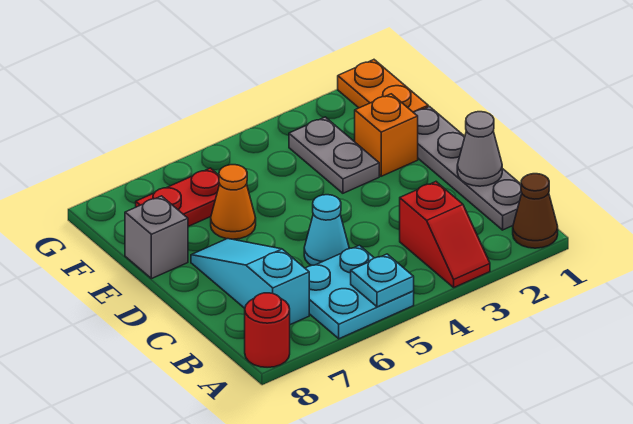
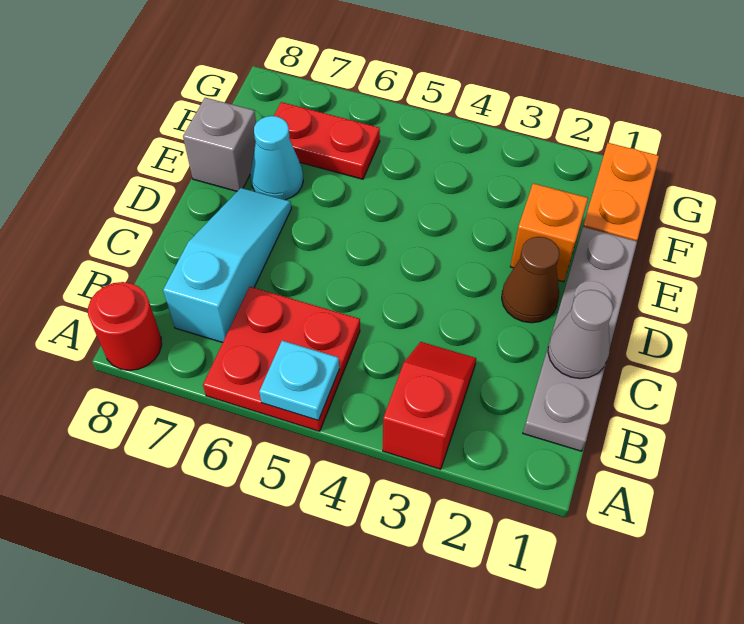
brown cone A1 level 1 -> brown cone D2 level 1
red slope A3:B3 level 1 top B -> red slope A3:B3 level 1 top A
cyan plate A5:B6 level 1 -> red plate A5:B6 level 1
cyan cone C5 level 1 -> cyan cone E7 level 1
grey plate E3:F3 level 1 -> none
orange cone E6 level 1 -> none

